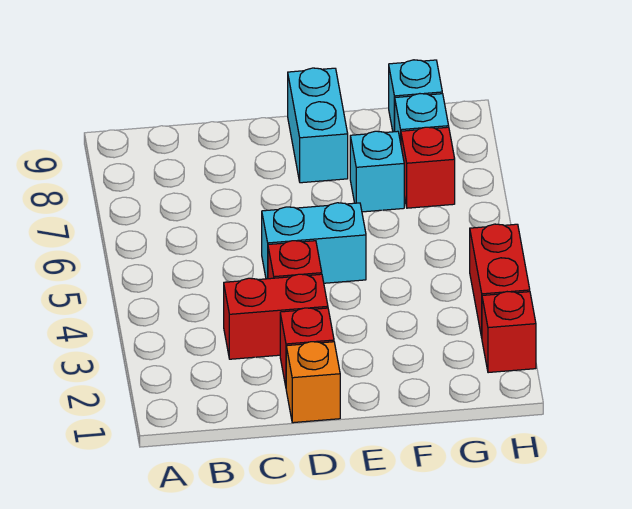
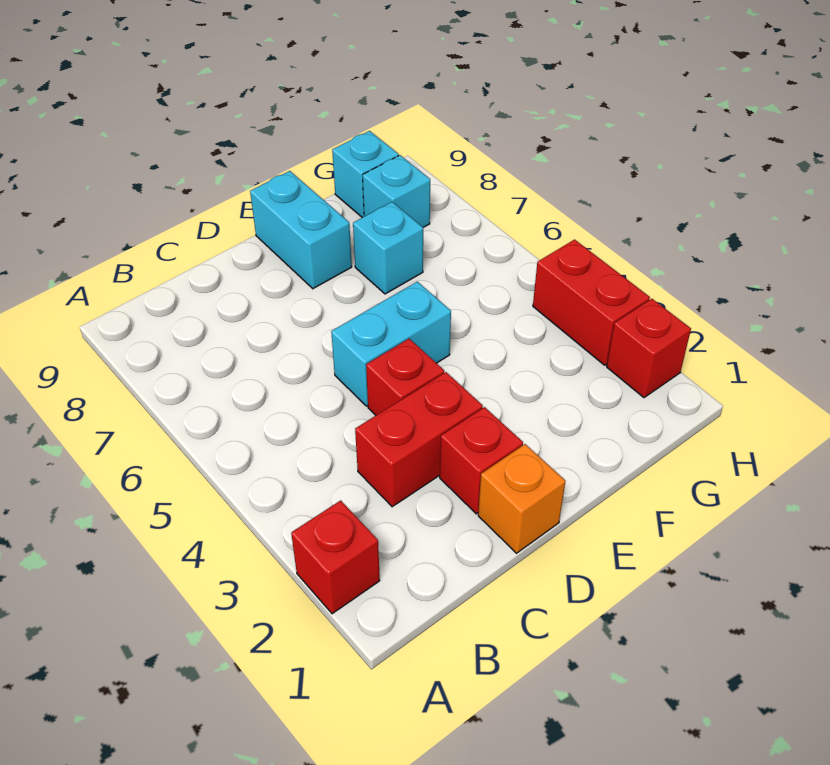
red brick G7 level 1 -> red brick A2 level 1

